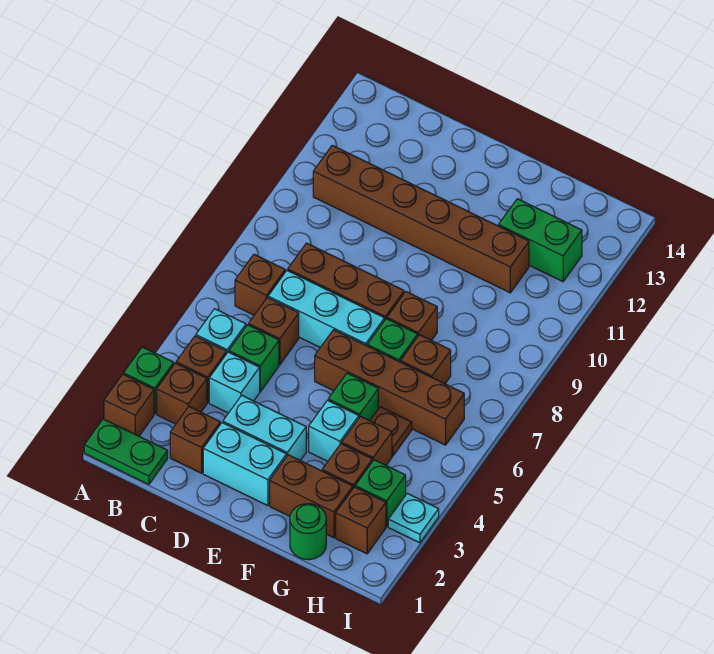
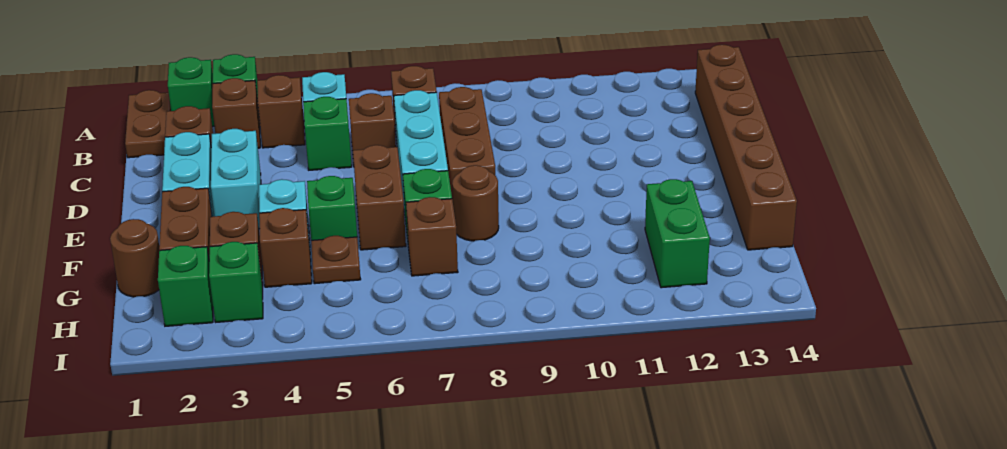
green plate A1:B1 level 1 -> brown plate A1:B1 level 1
brown brick A2 level 1 -> green brick A2 level 1
brown brick B11:G11 level 1 -> brown brick B14:G14 level 1
cyan brick C4 level 1 -> none
brown brick E6:H6 level 1 -> brown brick E6:F6 level 1
brown brick F8 level 1 -> brown round brick F8 level 1
green round brick G1 level 1 -> brown round brick G1 level 1
brown brick H2 level 1 -> green brick H2 level 1
cyan plate I3 level 1 -> none

